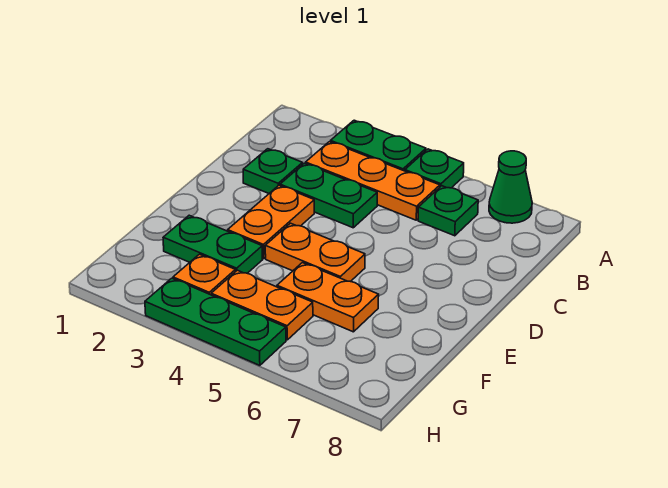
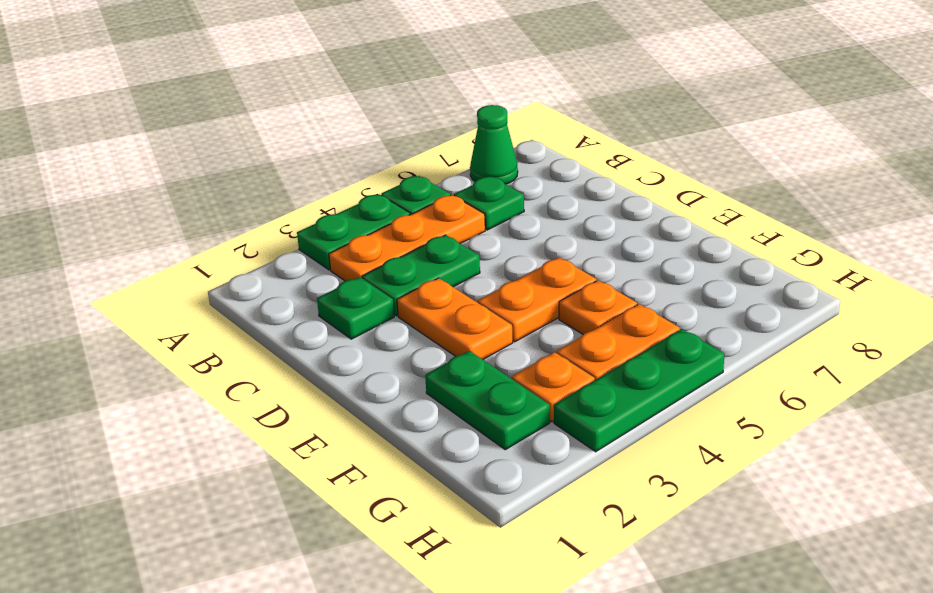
green plate F2:F3 level 1 -> green plate F2:G2 level 1
orange plate F5:F6 level 1 -> orange plate F5 level 1

